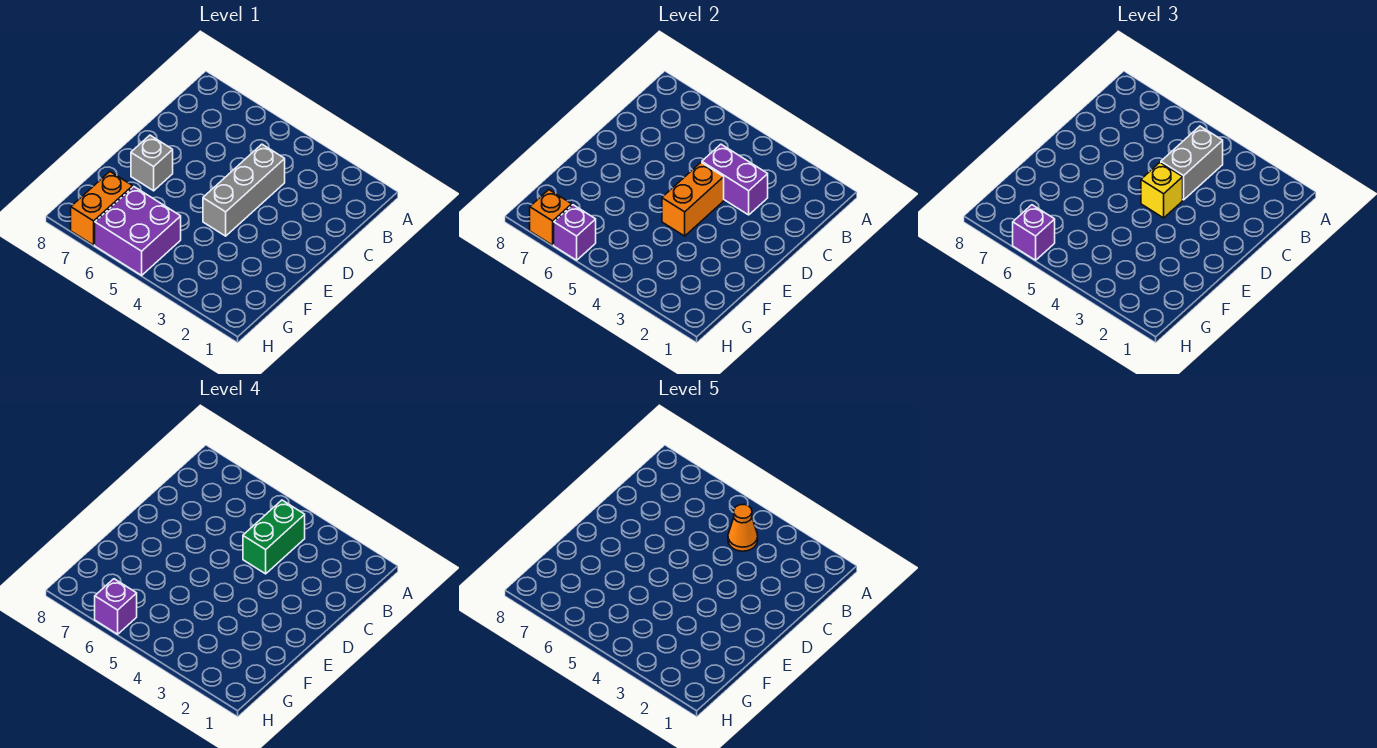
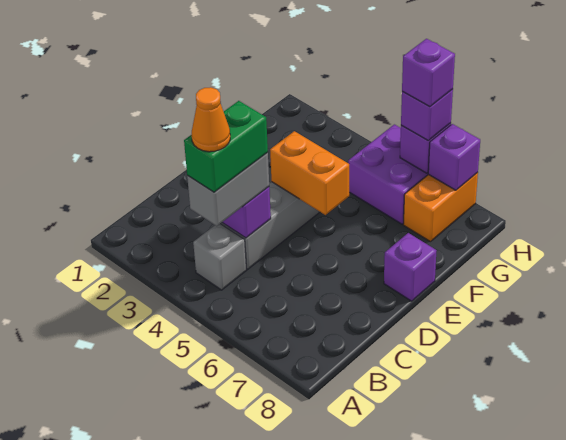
orange brick D4:E4 level 2 -> orange brick E4:E5 level 2
yellow brick D4 level 3 -> none
grey brick E7 level 1 -> grey brick B4 level 1
none -> purple brick E8 level 1
orange brick H7 level 2 -> purple brick H7 level 2

